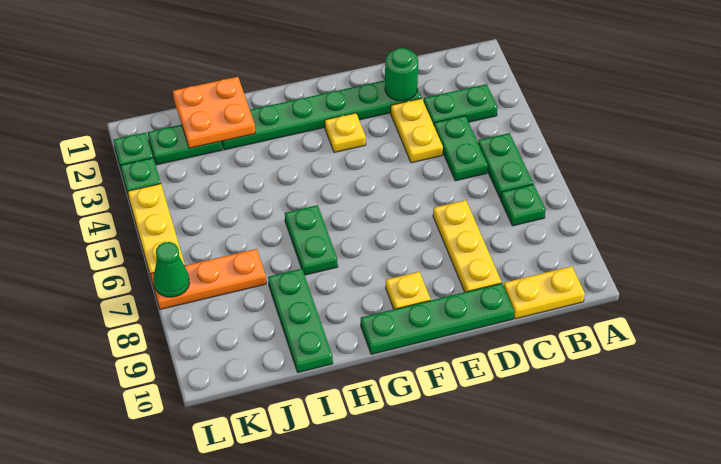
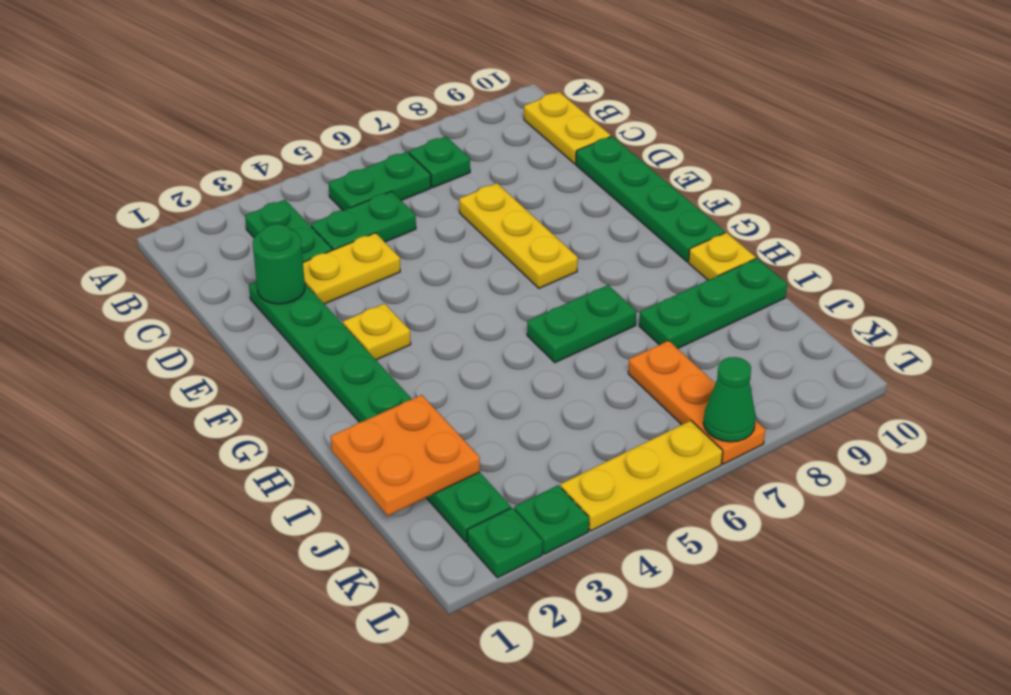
yellow plate D7:D9 level 1 -> yellow plate D7:F7 level 1
yellow plate F9 level 1 -> yellow plate H10 level 1

